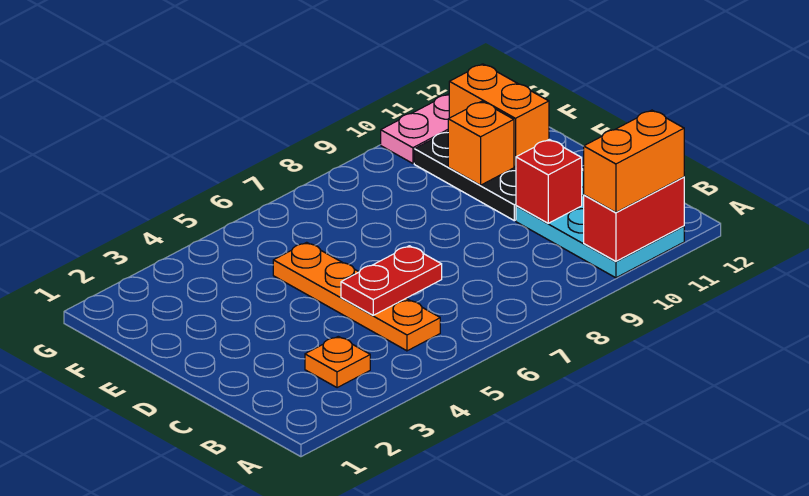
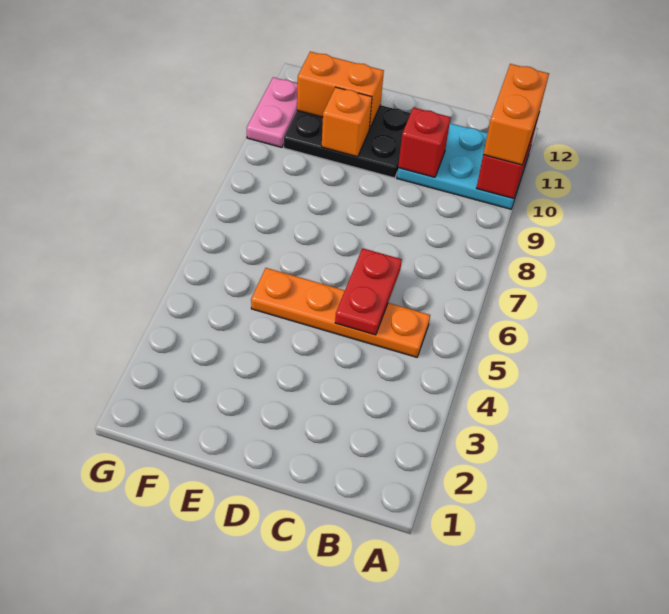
orange plate B3 level 1 -> none

